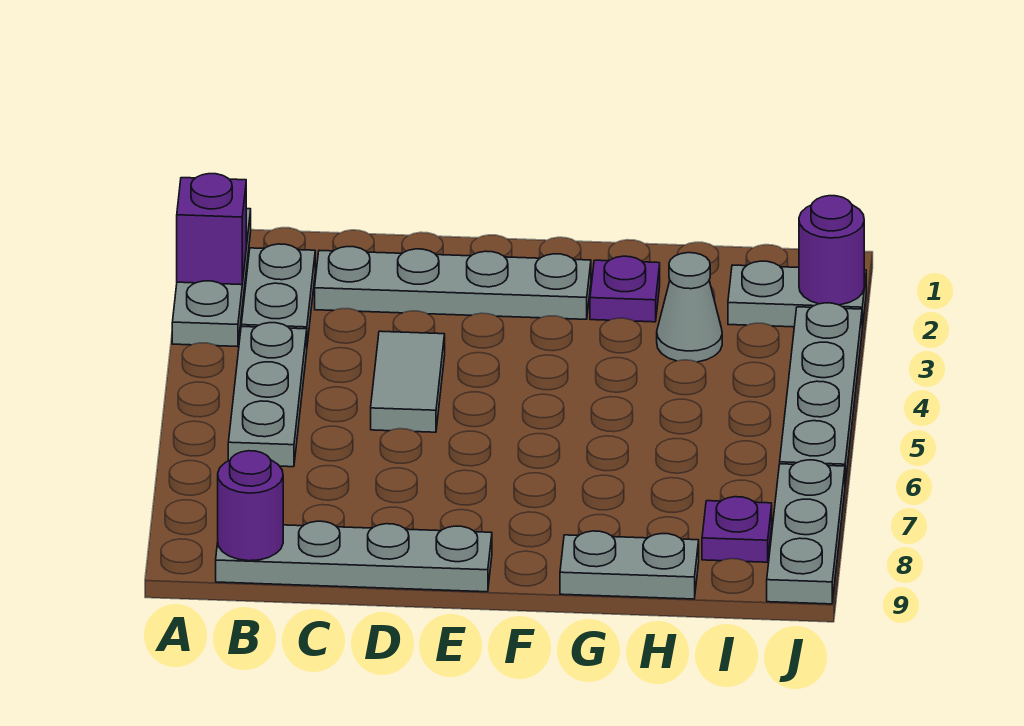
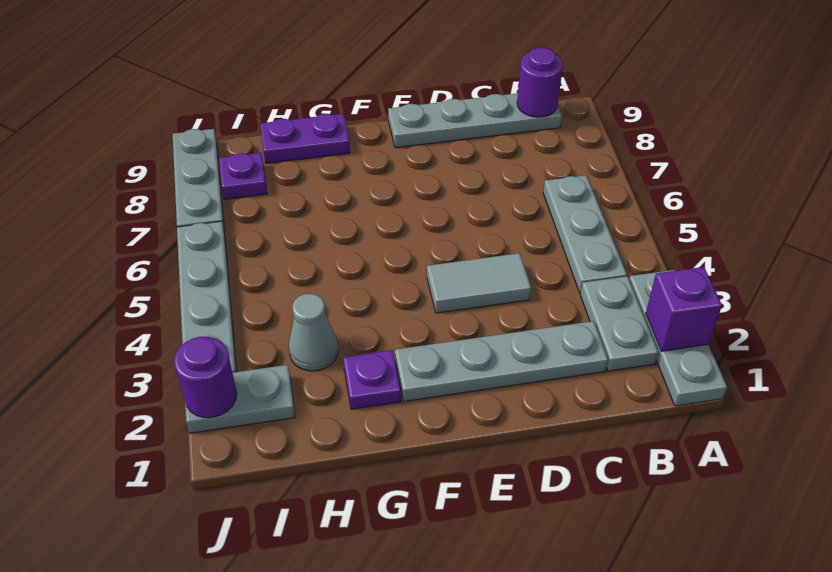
grey tile D4:D5 level 1 -> grey tile D4:E4 level 1
grey plate G9:H9 level 1 -> purple plate G9:H9 level 1

